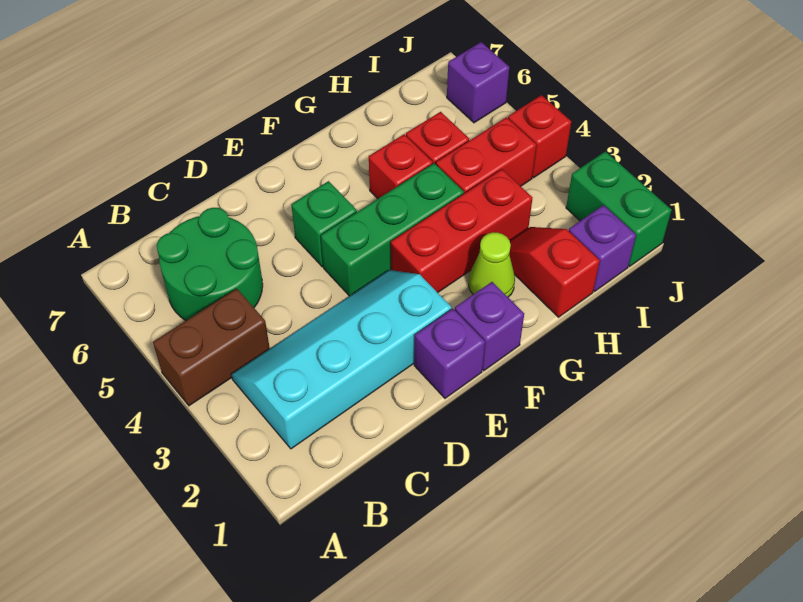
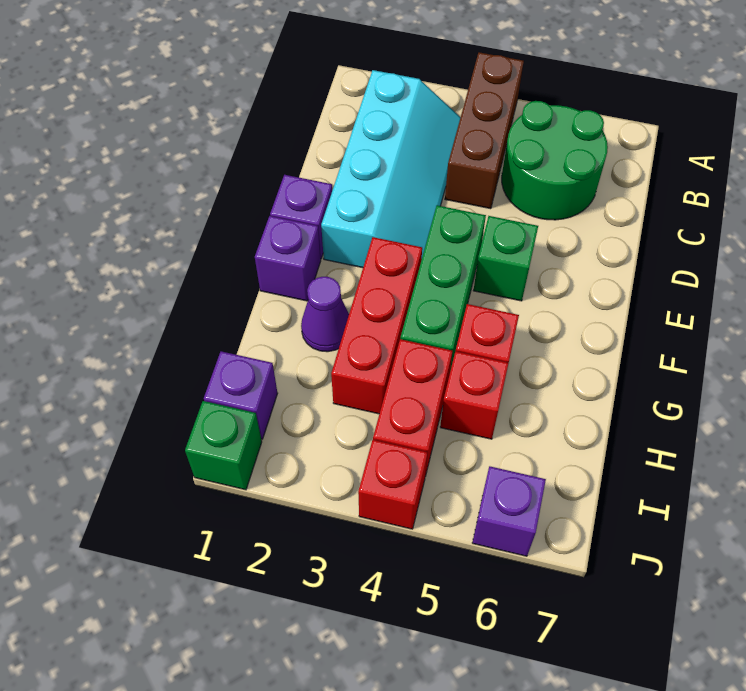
brown brick A4:B4 level 1 -> brown brick A4:C4 level 1
lime cone G2 level 1 -> purple cone G2 level 1
red slope H1:H2 level 1 top 1 -> none
green brick J1:J2 level 1 -> green brick J1 level 1

